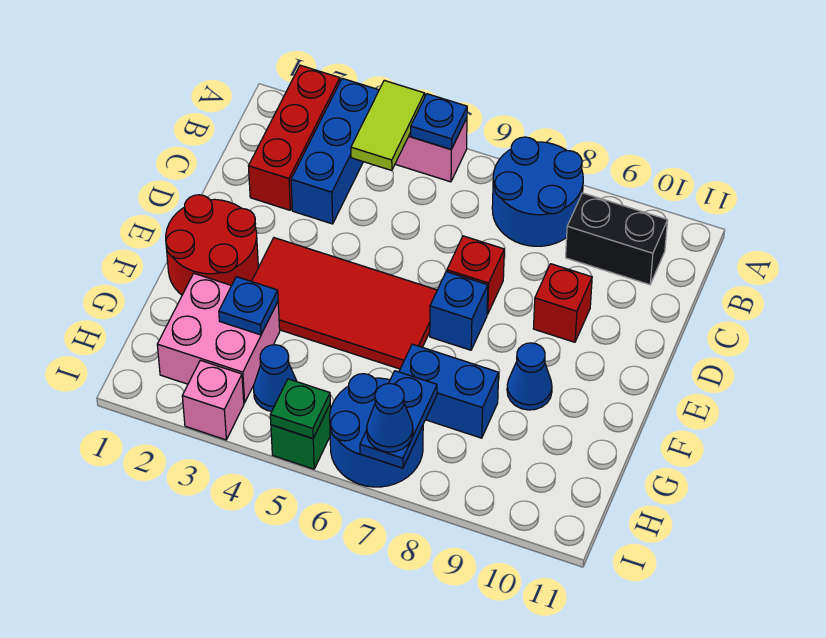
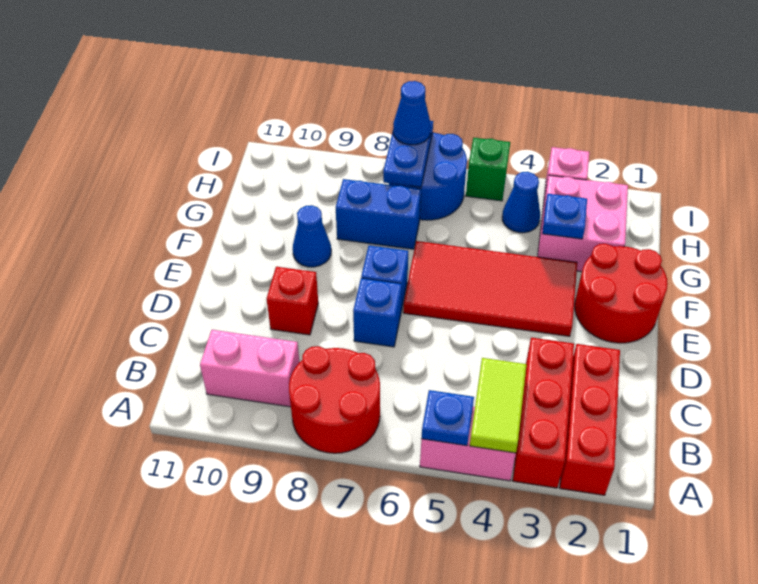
blue brick A3:C3 level 1 -> red brick A3:C3 level 1
blue round brick A7:B8 level 1 -> red round brick A7:B8 level 1
black brick B9:B10 level 1 -> pink brick B9:B10 level 1
red brick D7 level 1 -> blue brick D7 level 1
green plate I5 level 2 -> none

